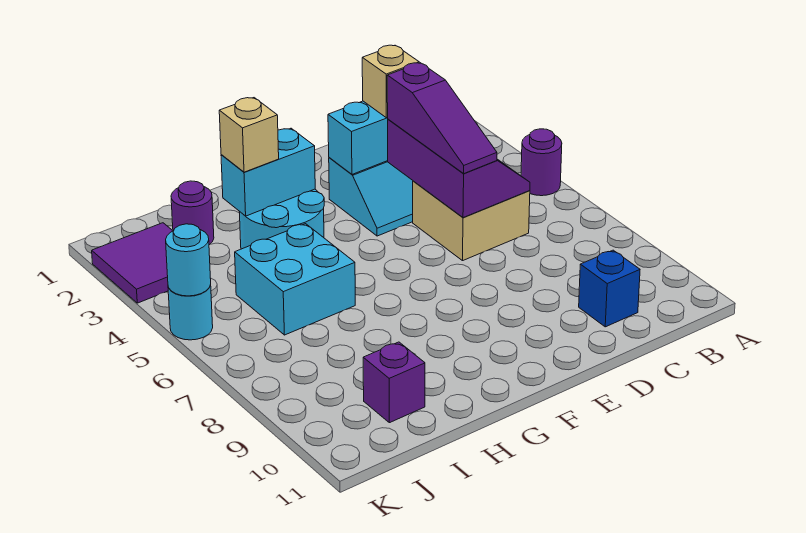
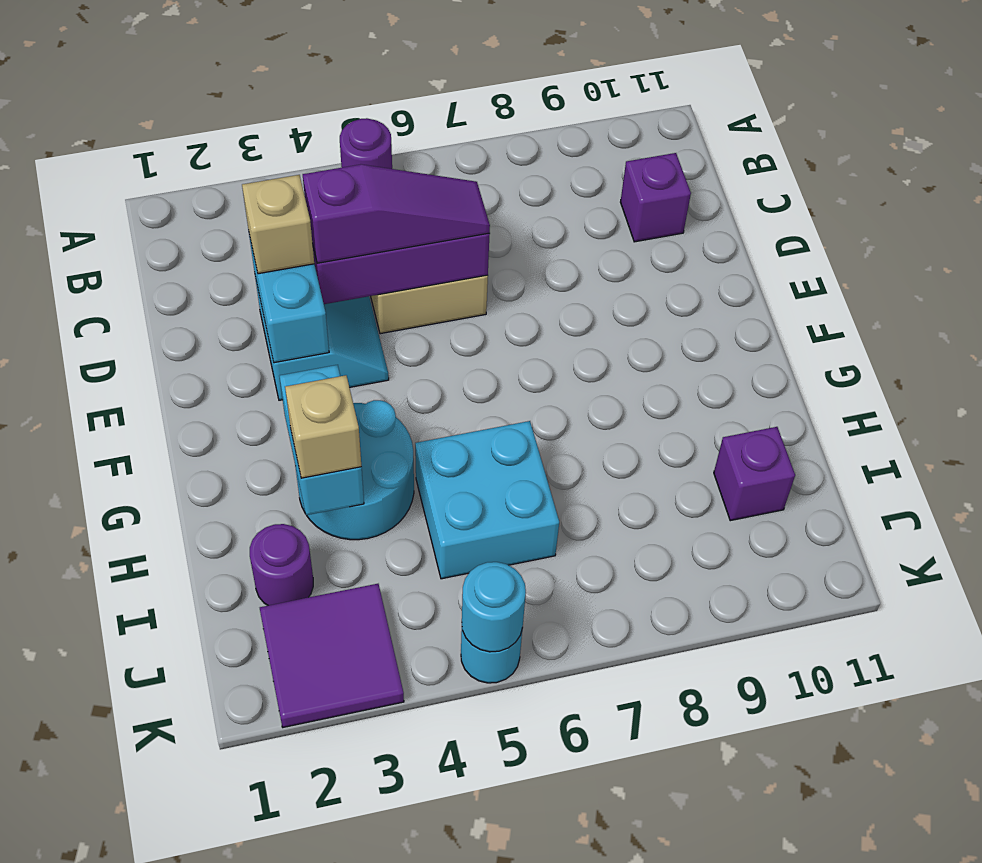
blue brick C10 level 1 -> purple brick C10 level 1

